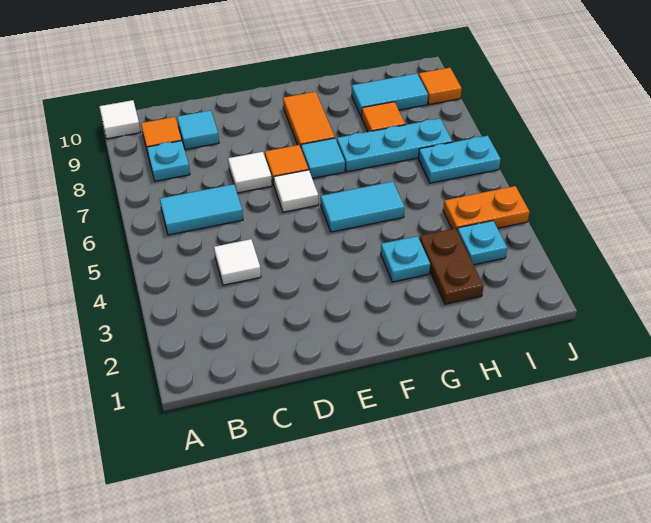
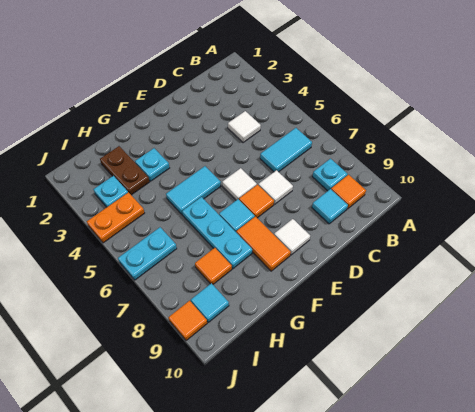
white tile A10 level 1 -> white tile E9 level 1
cyan plate G7:I7 level 1 -> cyan plate G6:G8 level 1
cyan tile H9:I9 level 1 -> cyan tile I9 level 1

